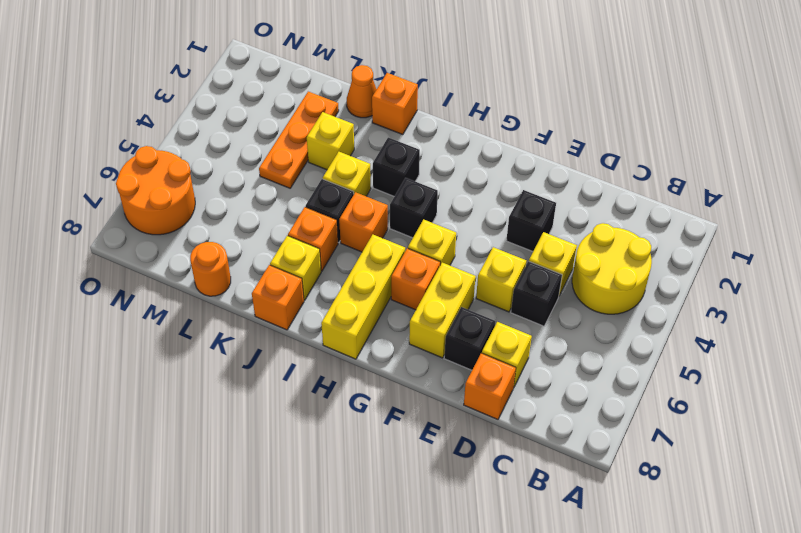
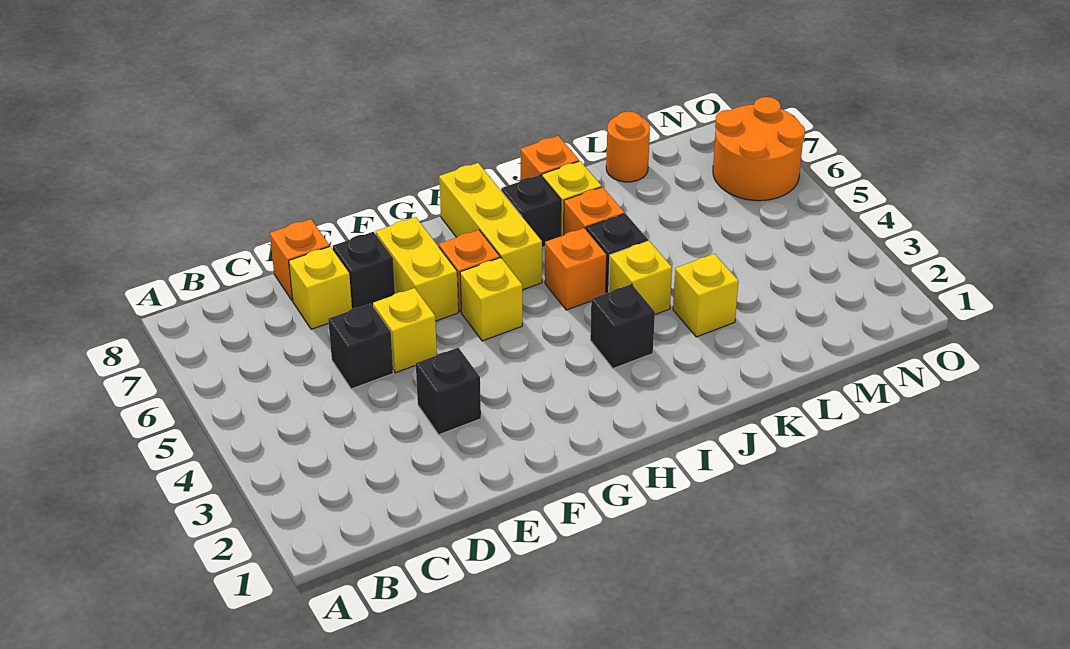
yellow round brick B3:C4 level 1 -> none
yellow brick D4 level 1 -> none
black brick H4 level 1 -> black brick I7 level 1
orange brick J1 level 1 -> none
orange cone K1 level 1 -> none
orange plate L2:L4 level 1 -> none

